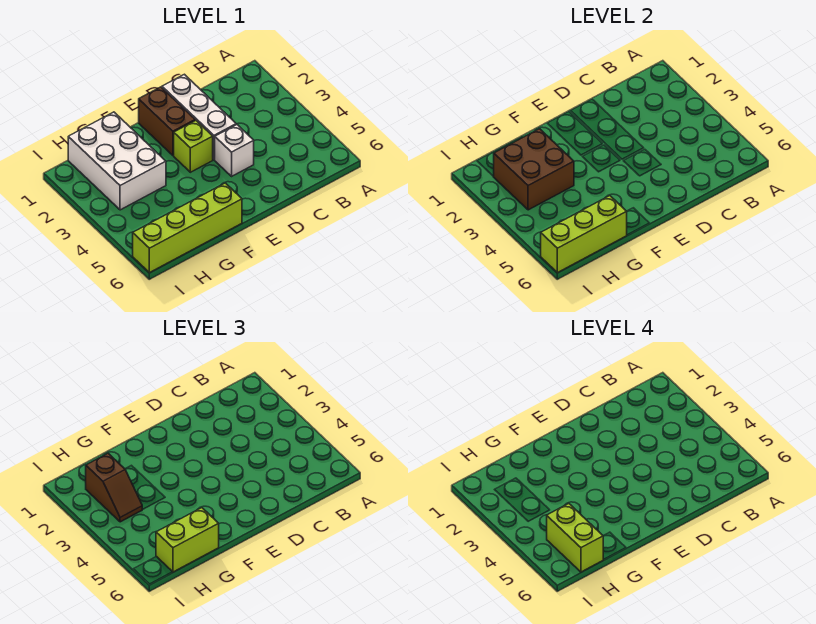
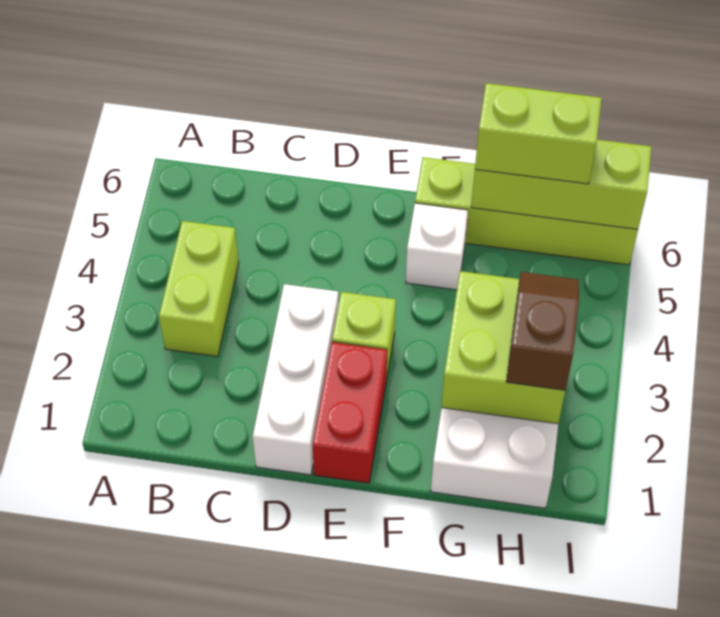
white brick D4 level 1 -> white brick F5 level 1
brown brick E1:E2 level 1 -> red brick E1:E2 level 1
brown brick G2:H3 level 2 -> lime brick G2:H3 level 2
lime brick H5:H6 level 4 -> lime brick B3:B4 level 1

